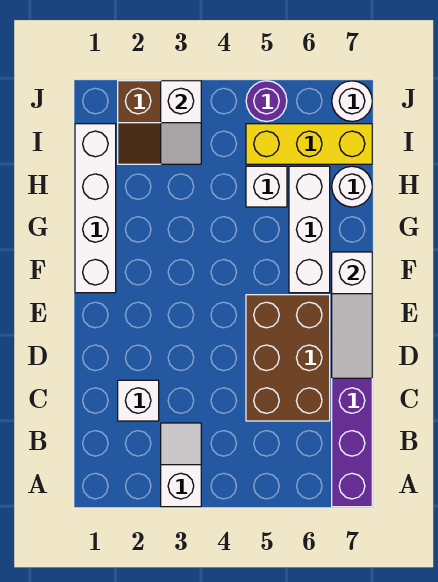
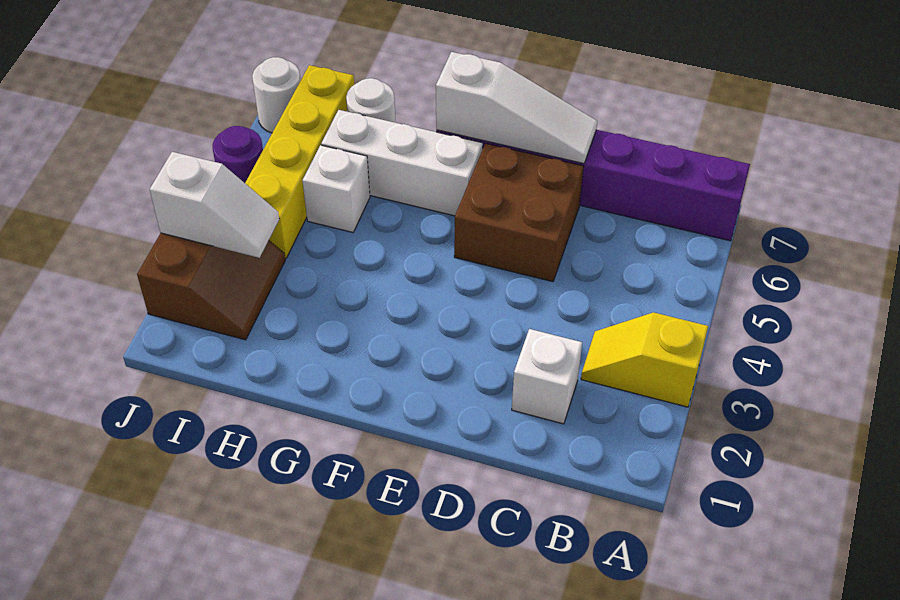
white slope A3:B3 level 1 top A -> yellow slope A3:B3 level 1 top A
brown brick C5:E6 level 1 -> brown brick D5:E6 level 1
white brick F1:I1 level 1 -> none
yellow brick I5:I7 level 1 -> yellow brick I4:I7 level 1

